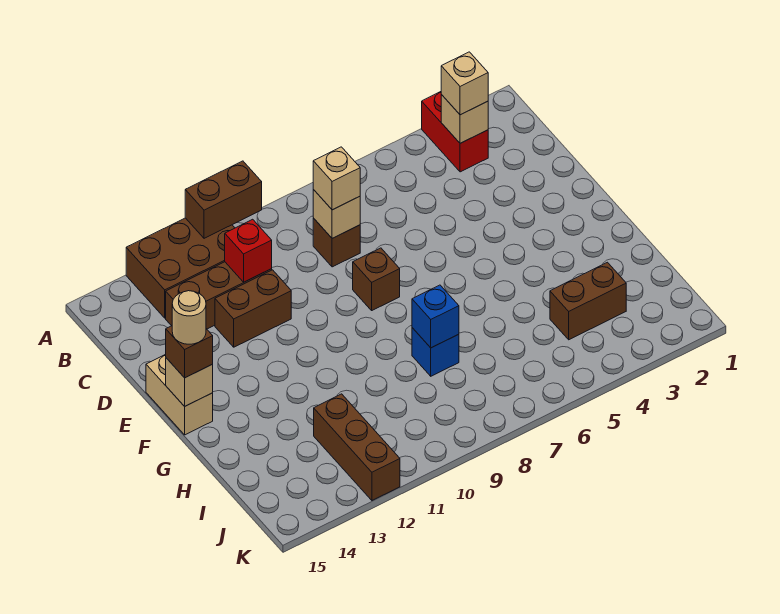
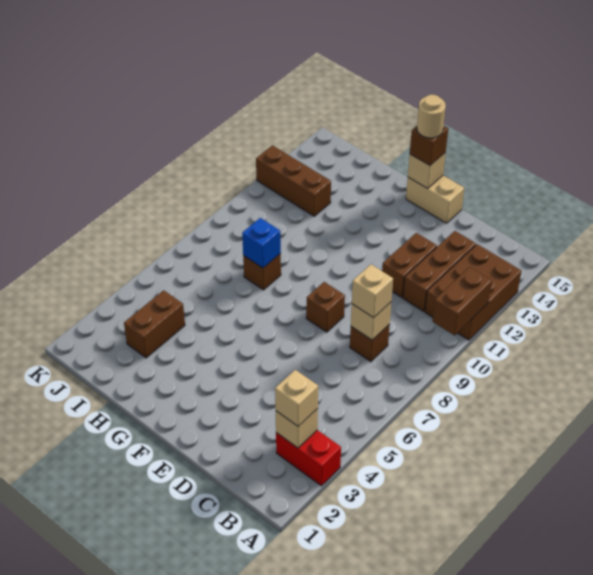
red brick C11 level 2 -> none
blue brick H8 level 1 -> brown brick H8 level 1

